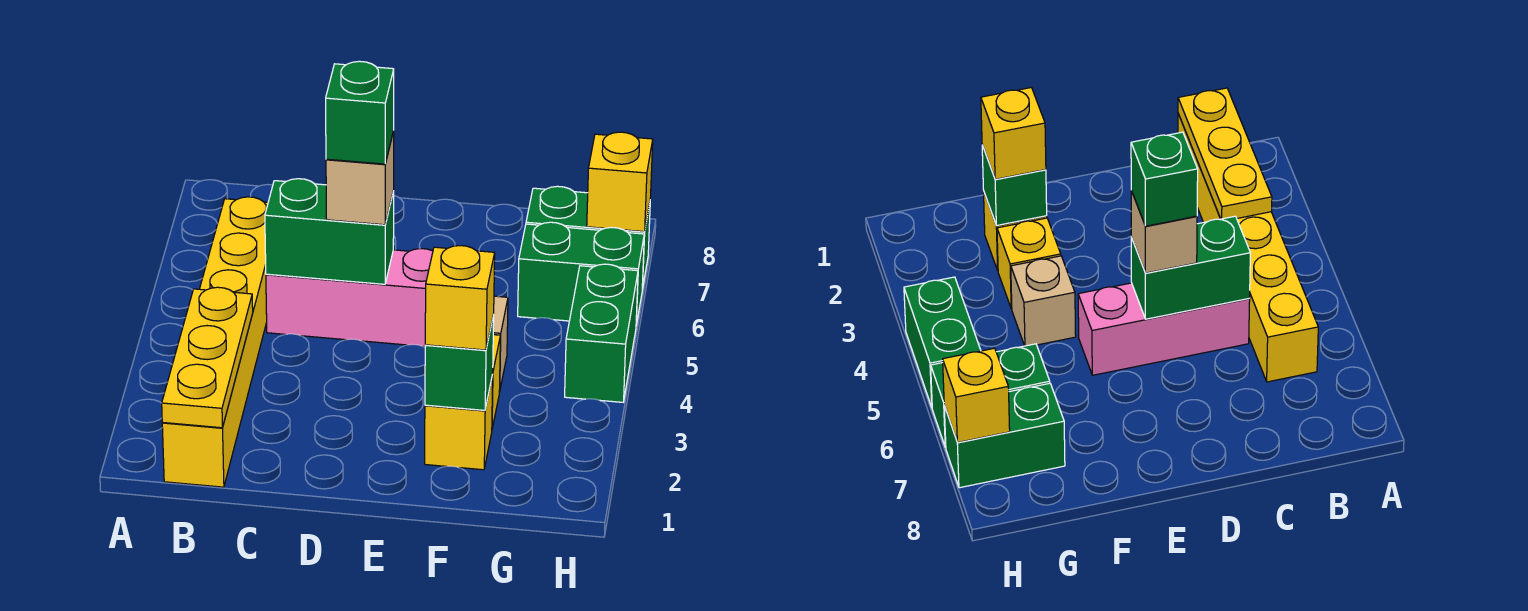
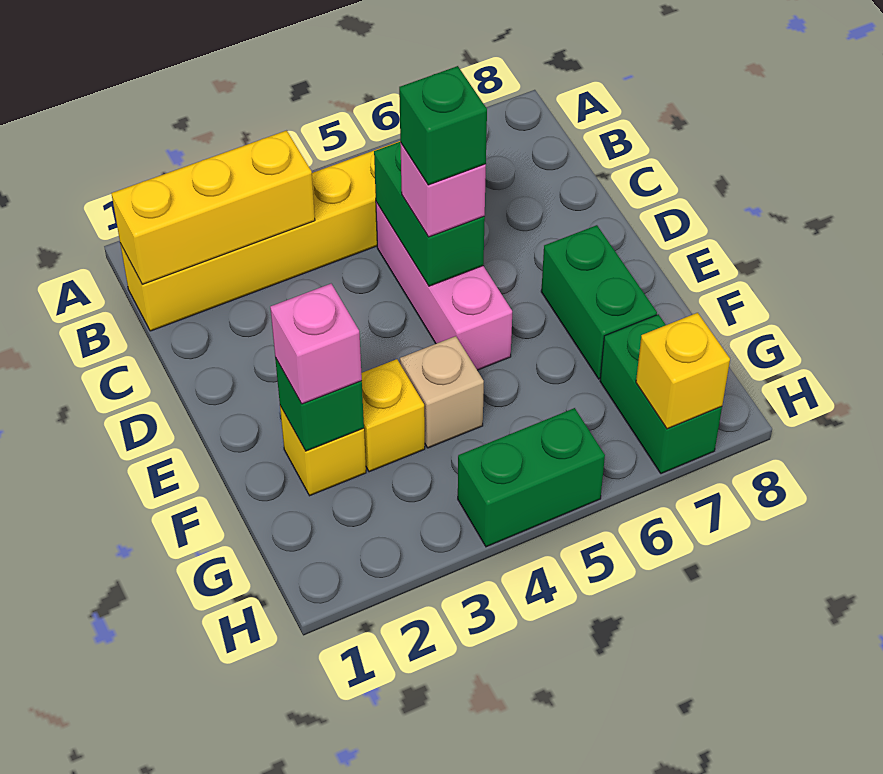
yellow plate B1:B3 level 2 -> yellow brick B1:B3 level 2
tan brick D5 level 3 -> pink brick D5 level 3
yellow brick F2 level 3 -> pink brick F2 level 3
green brick G6:H6 level 1 -> green brick E7:F7 level 1

